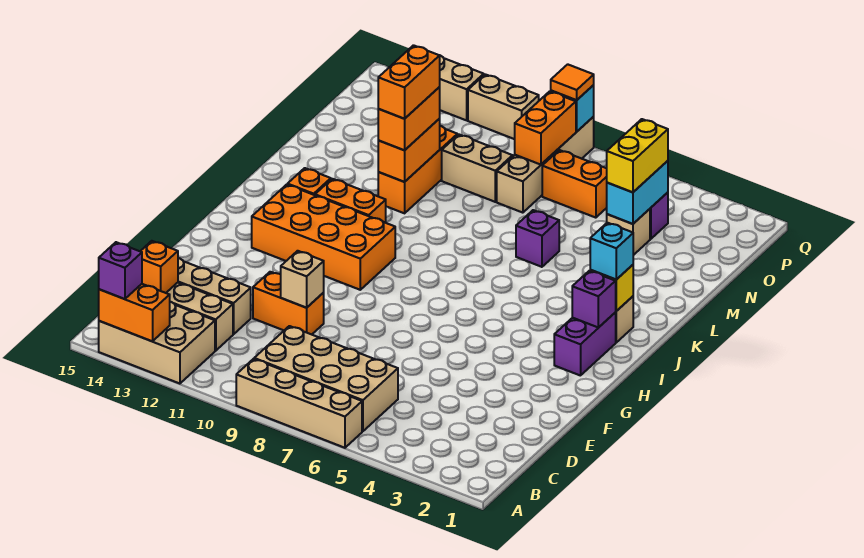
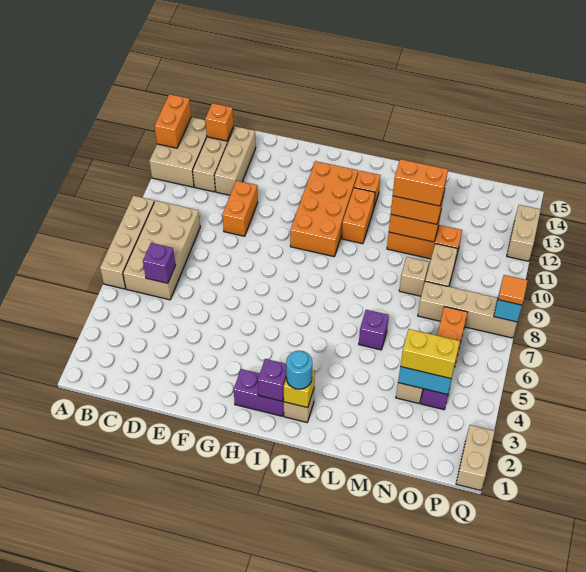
purple brick A14 level 3 -> purple brick C6 level 2
tan brick E10 level 2 -> tan brick M9 level 1
cyan brick J2 level 3 -> cyan round brick J2 level 3
orange brick O8:P8 level 2 -> none
tan brick Q10:Q11 level 1 -> tan brick Q1:Q2 level 1

